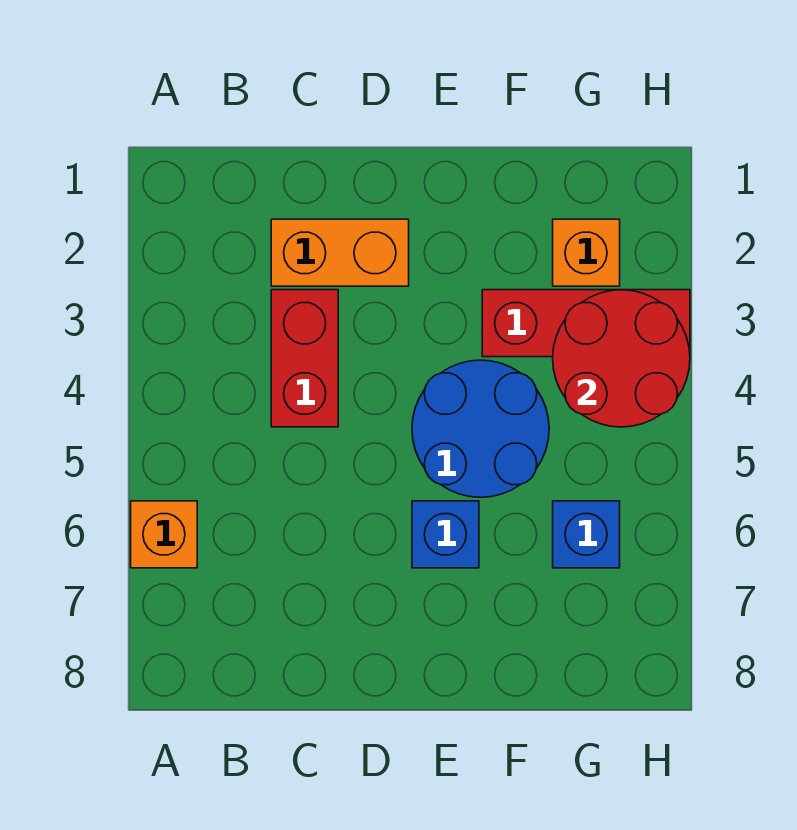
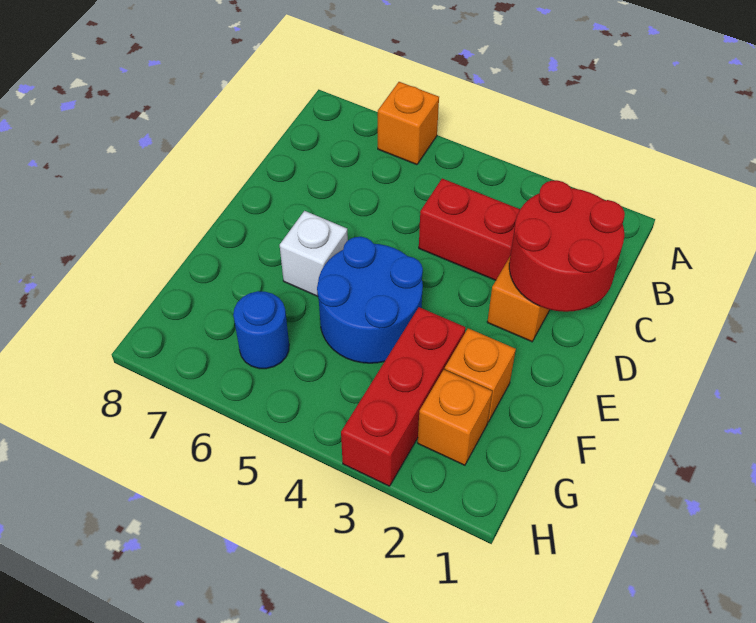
blue brick E6 level 1 -> white brick E6 level 1
none -> orange brick F2 level 1
red round brick G3:H4 level 2 -> red round brick C1:D2 level 2
blue brick G6 level 1 -> blue round brick G6 level 1

